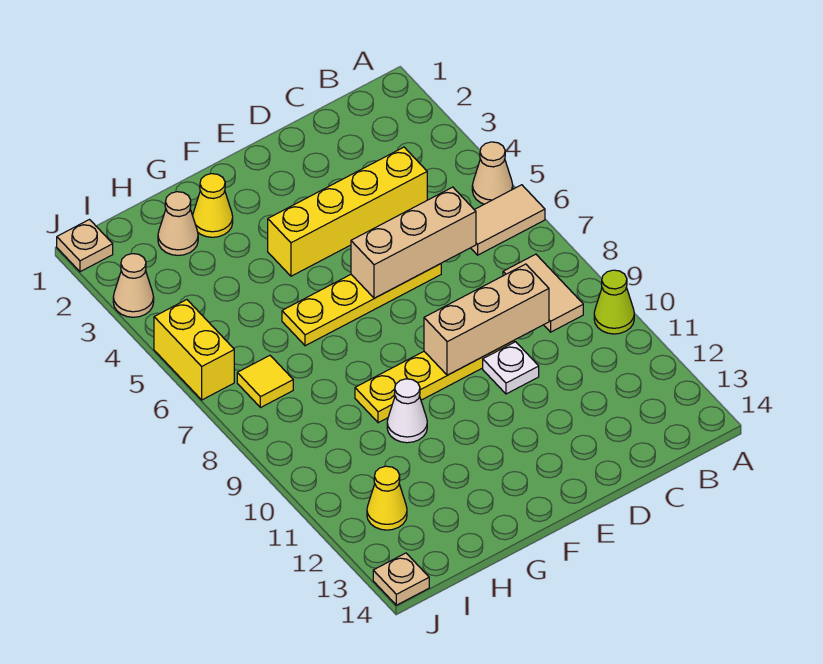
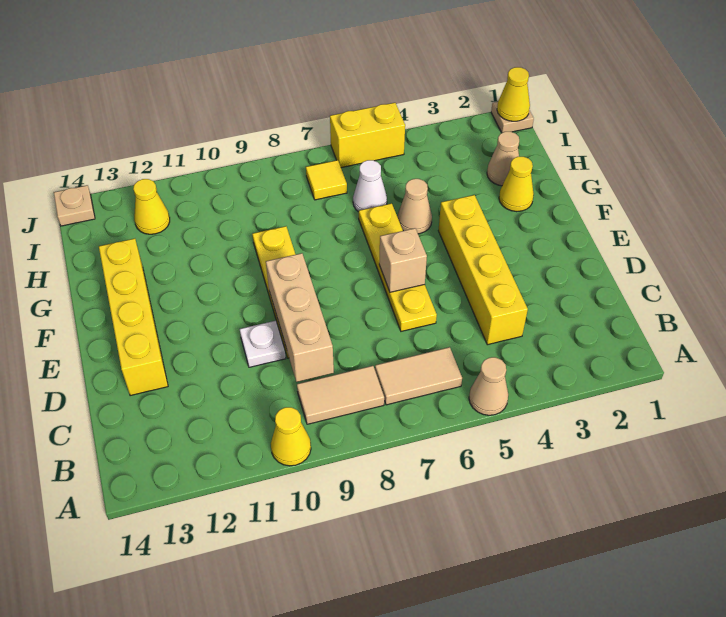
tan tile A6:B6 level 1 -> tan tile B6:B7 level 1
lime cone A10 level 1 -> yellow cone A10 level 1
tan brick C6:E6 level 2 -> tan brick E6 level 2
none -> yellow brick D13:G13 level 1
white cone G10 level 1 -> white cone H6 level 1
none -> yellow cone J1 level 2
tan cone J3 level 1 -> tan cone G5 level 1

